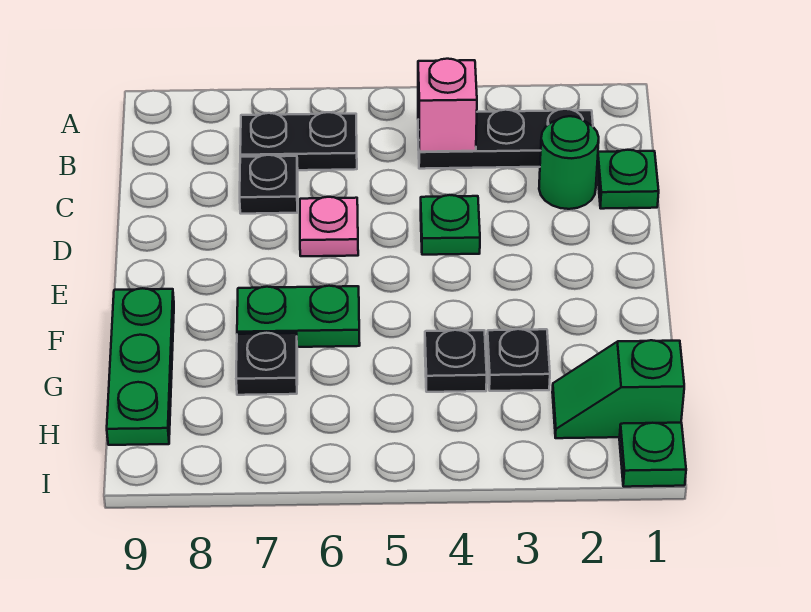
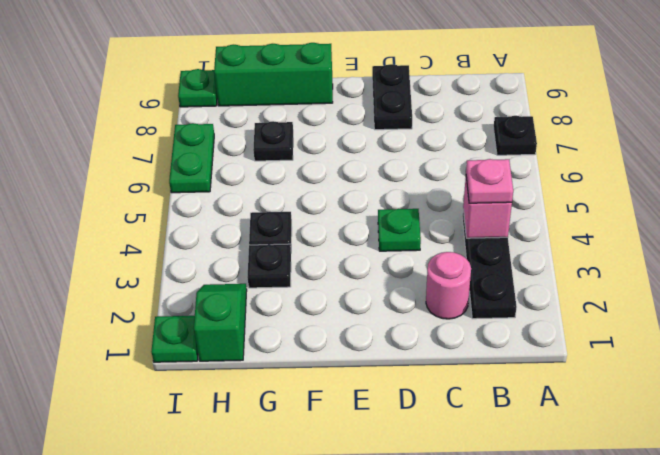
black plate B6:B7 level 1 -> black plate D8:D9 level 1
green plate C1 level 1 -> green plate I9 level 1
green round brick C2 level 1 -> pink round brick C2 level 1
black plate C7 level 1 -> black plate A7 level 1
pink plate D6 level 1 -> pink plate B4 level 3
green plate F6:F7 level 1 -> green plate I6:I7 level 1
green plate F9:H9 level 1 -> green brick F9:H9 level 1

